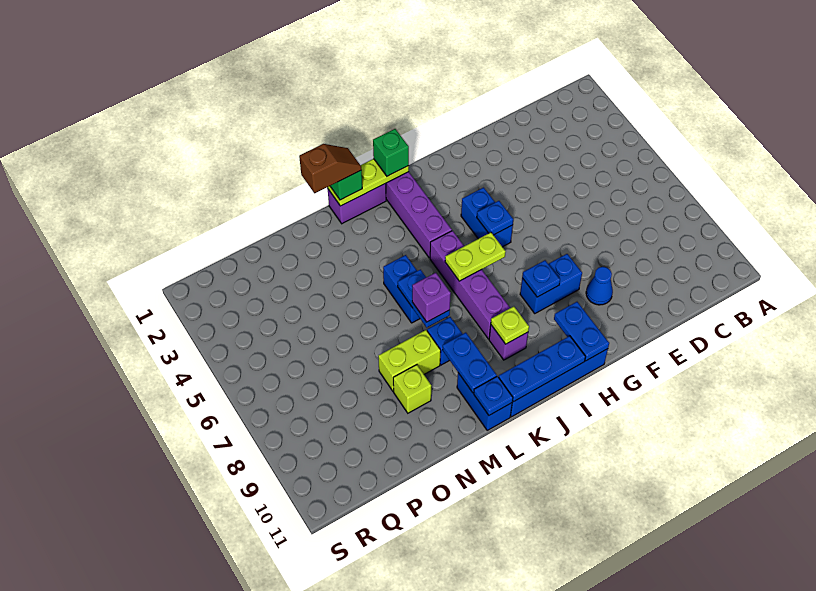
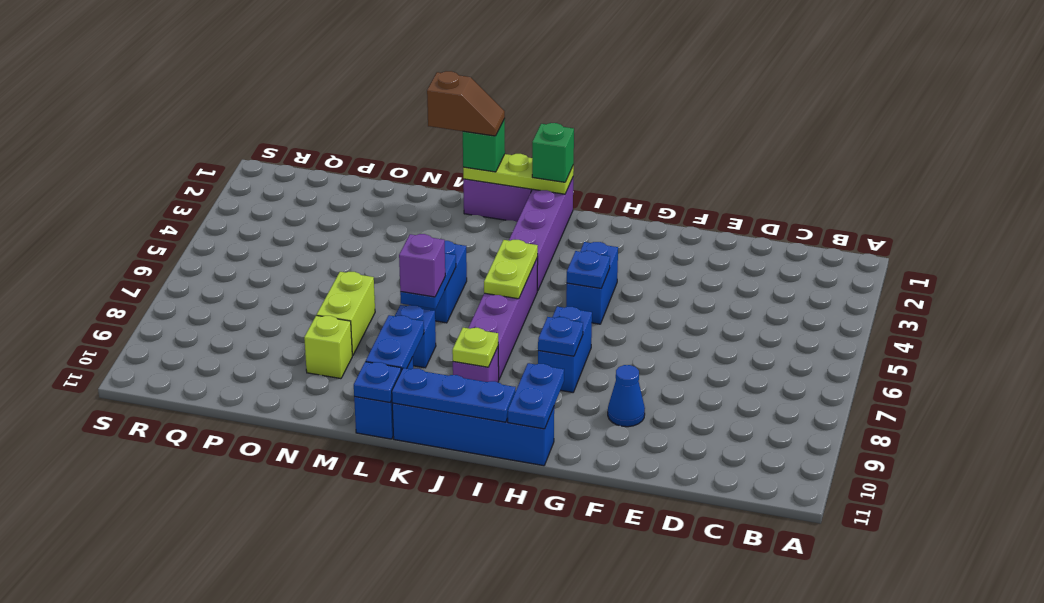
blue brick G8:H8 level 1 -> blue brick H7:H8 level 1
lime plate I6:J6 level 2 -> lime plate J5:J6 level 2
lime brick M8:N8 level 1 -> lime brick N7:N8 level 1

